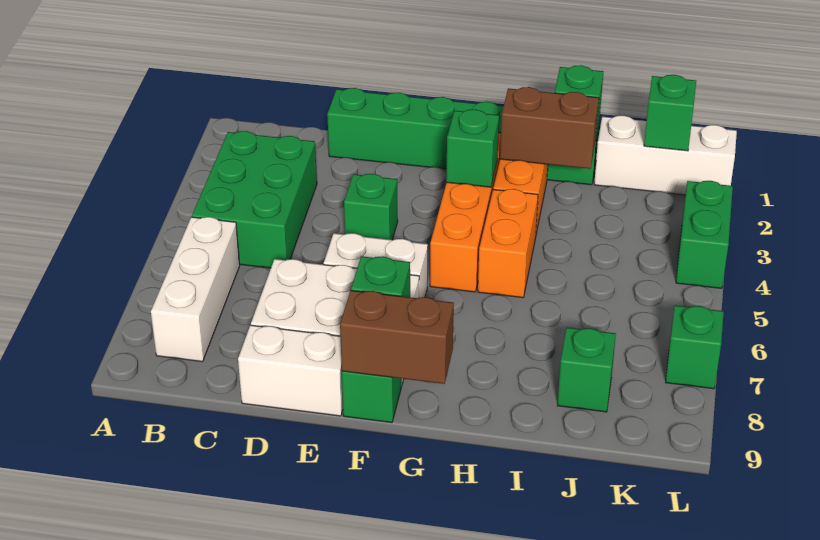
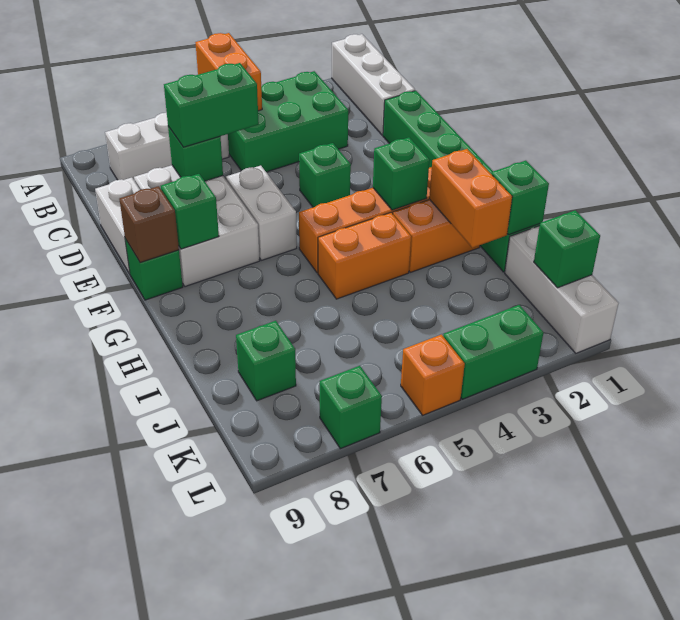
none -> white brick A1:C1 level 1
none -> orange brick A5:B5 level 2
none -> green brick D6:D7 level 3
none -> green brick D7 level 2
brown brick F9:G9 level 2 -> brown brick F9 level 2
brown brick H2:I2 level 2 -> orange brick H2:I2 level 2
none -> orange brick L5 level 1

